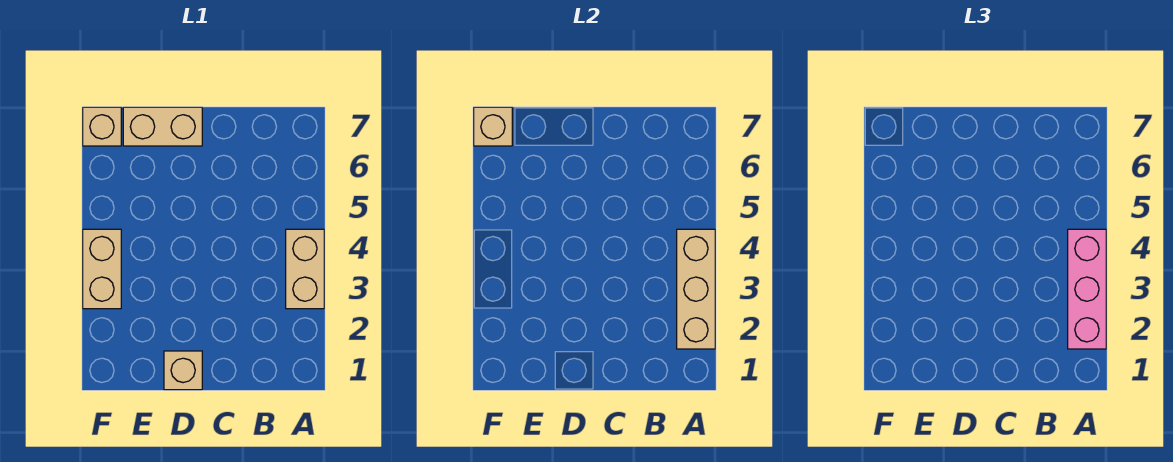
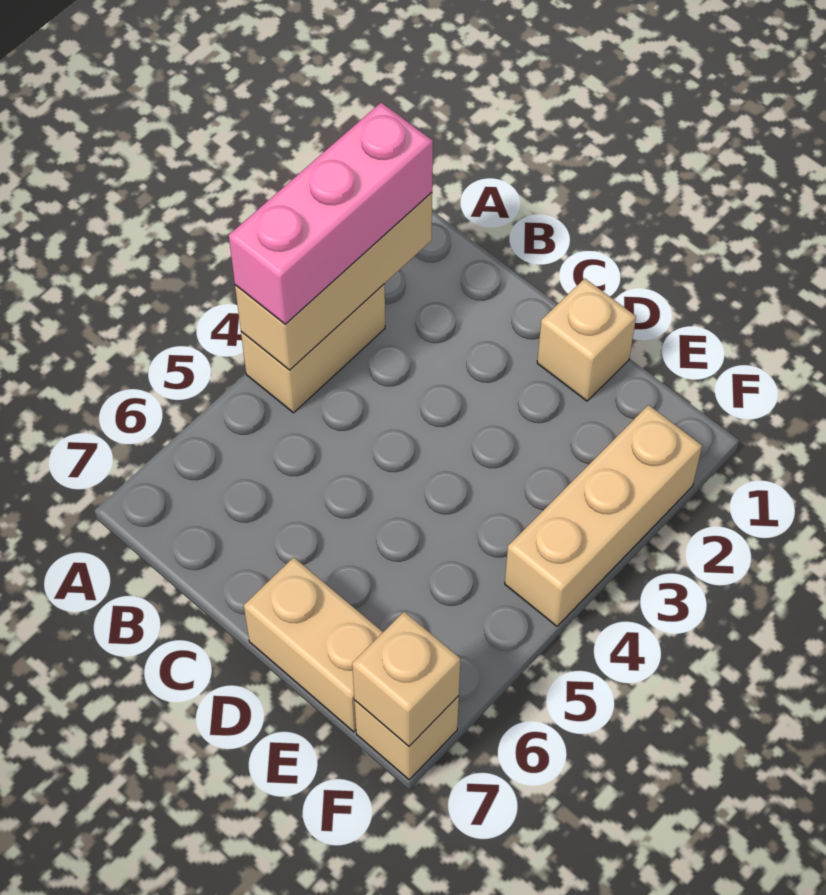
tan brick F3:F4 level 1 -> tan brick F2:F4 level 1

